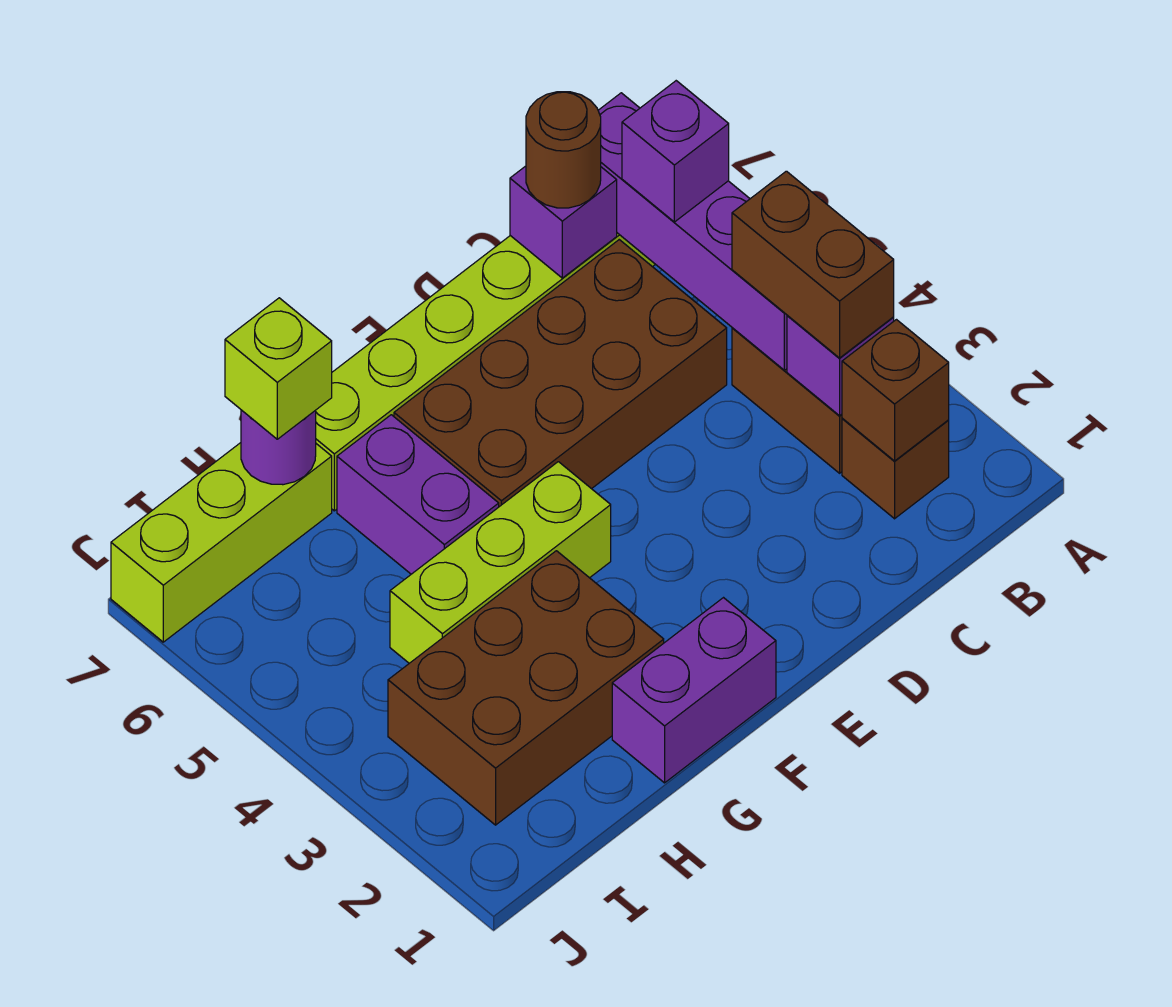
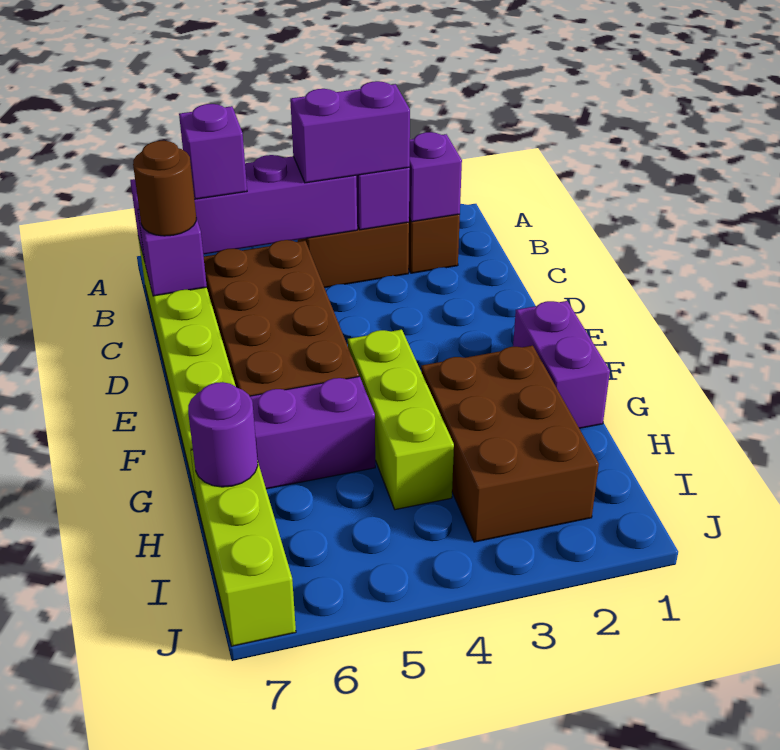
brown brick B2 level 2 -> purple brick B2 level 2
brown brick B3:B4 level 3 -> purple brick B3:B4 level 3
lime brick H7 level 3 -> none

